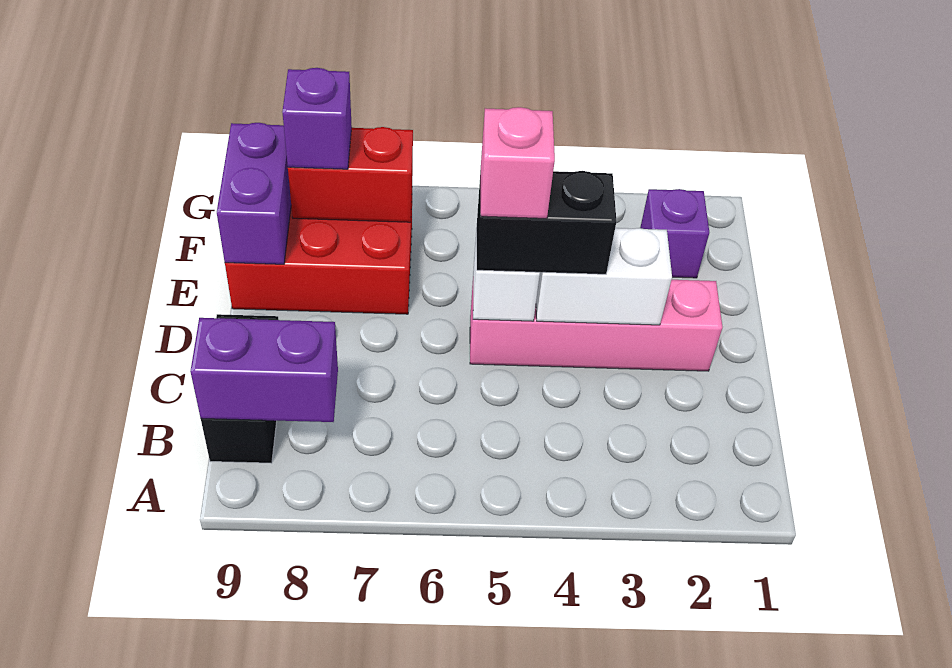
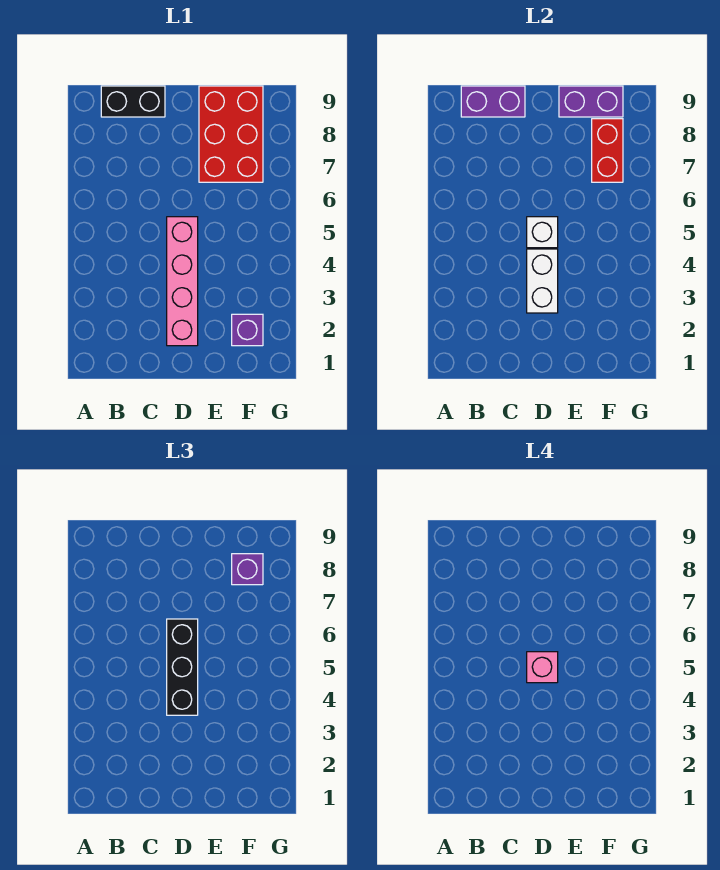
purple brick B8:B9 level 2 -> purple brick B9:C9 level 2
black brick D4:D5 level 3 -> black brick D4:D6 level 3

